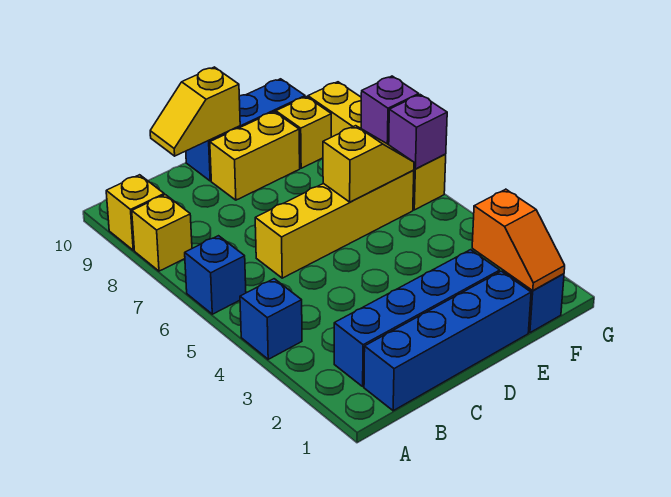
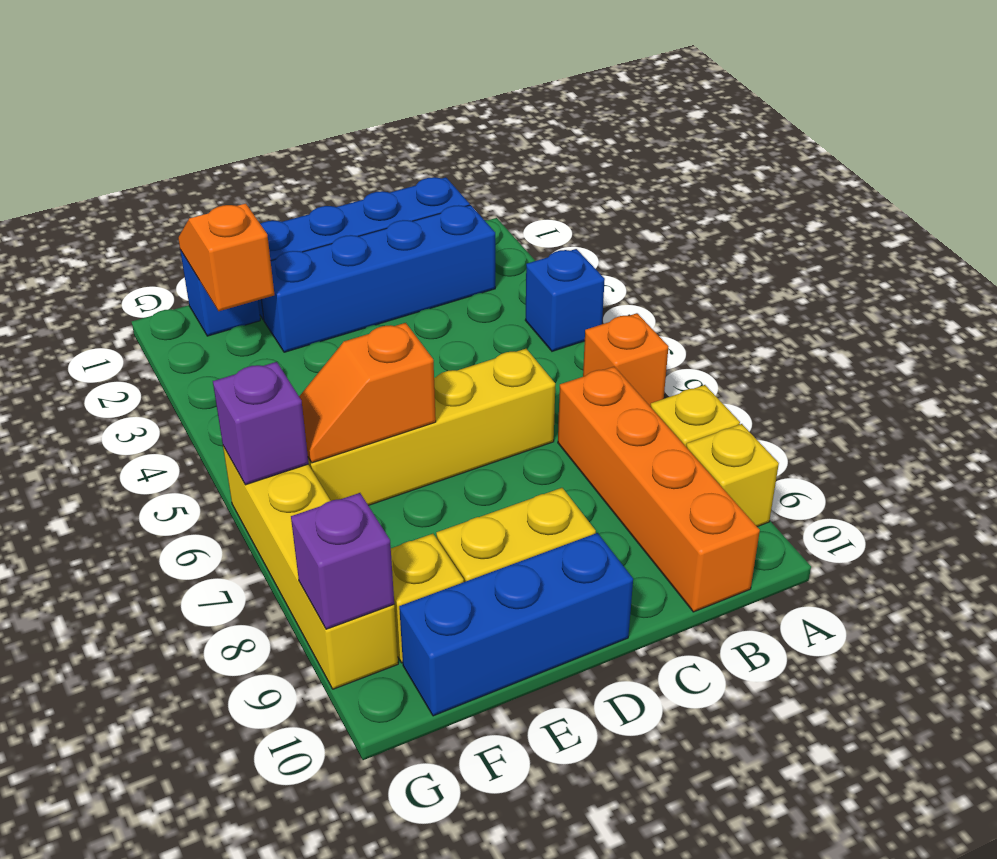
blue brick A6 level 1 -> orange brick A6 level 1
none -> orange brick B7:B10 level 1
yellow slope C10:D10 level 2 top D -> none
yellow slope E6:F6 level 2 top E -> orange slope E6:F6 level 2 top E
purple brick G7 level 2 -> purple brick G9 level 2

